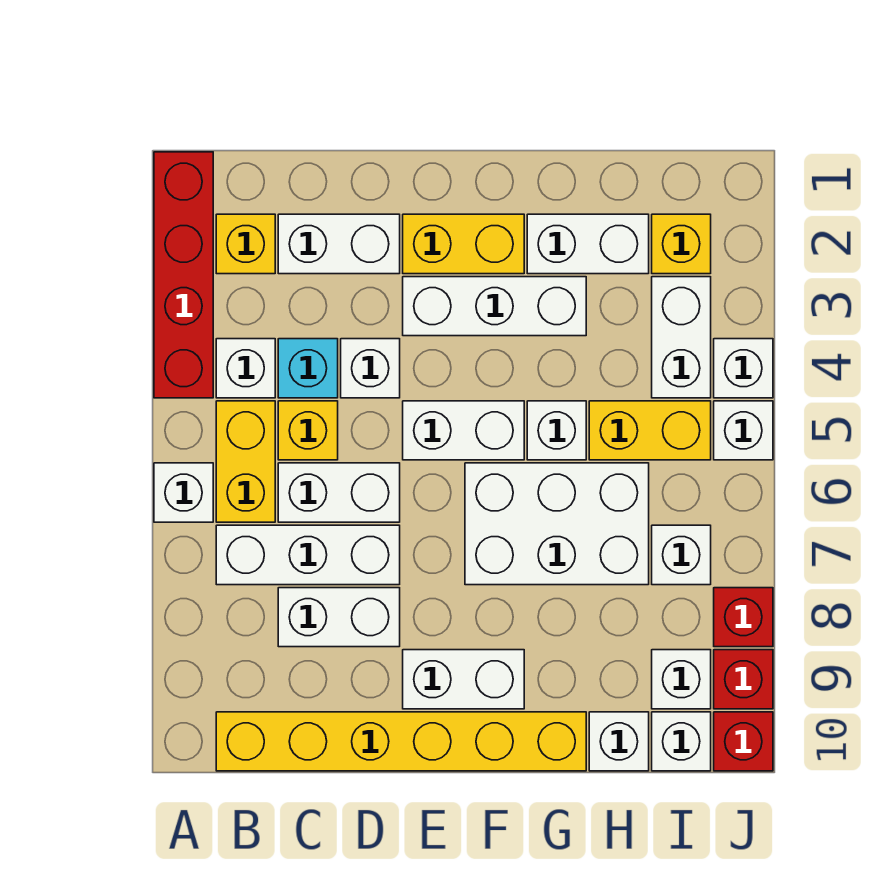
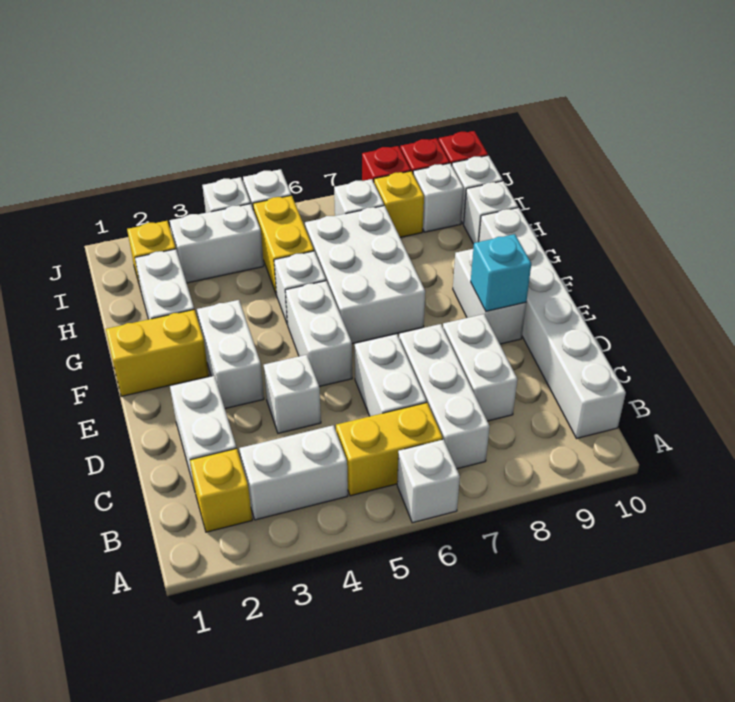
red brick A1:A4 level 1 -> none
white brick B4 level 1 -> white brick B3:B4 level 1
yellow brick B10:G10 level 1 -> white brick B10:G10 level 1
cyan brick C4 level 1 -> cyan brick E9 level 2
yellow brick C5 level 1 -> yellow brick I8 level 1
yellow brick E2:F2 level 1 -> yellow brick F1:F2 level 1
white brick E3:G3 level 1 -> white brick E3:F3 level 1

